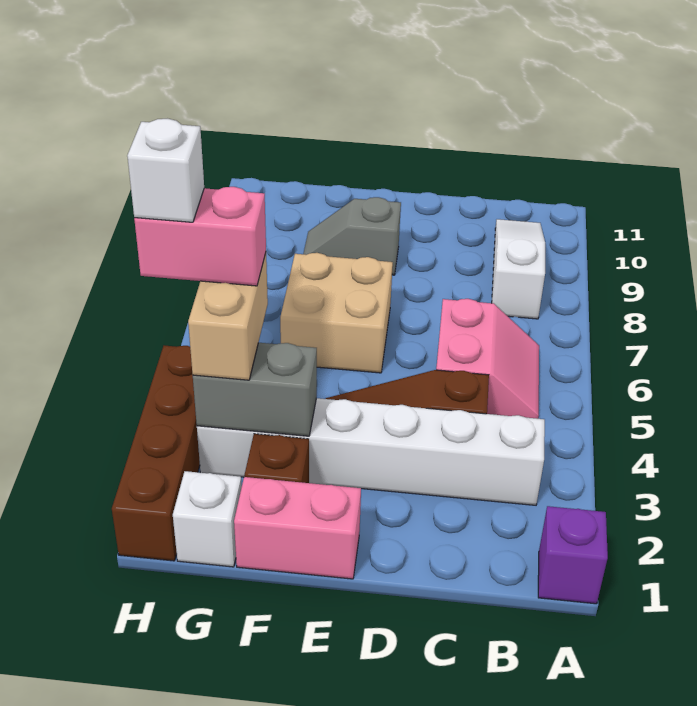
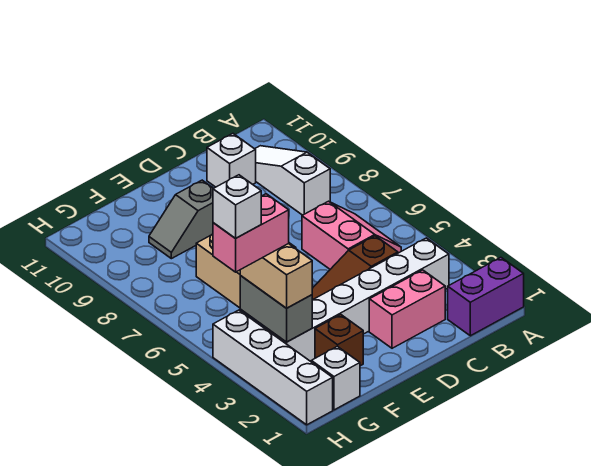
purple brick A1 level 1 -> purple brick A1:B1 level 1
none -> white brick C10 level 1
pink brick E1:F1 level 1 -> pink brick C2:D2 level 1
grey brick F3:G3 level 2 -> grey brick G3:G4 level 2
brown brick H1:H4 level 1 -> white brick H1:H4 level 1

